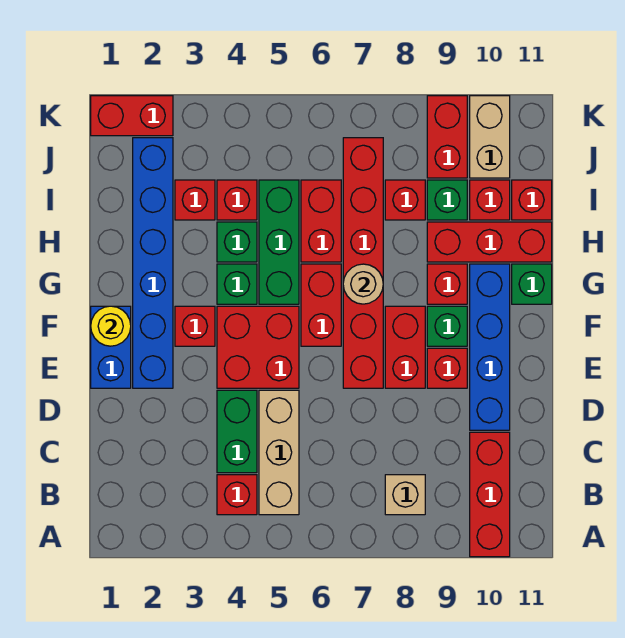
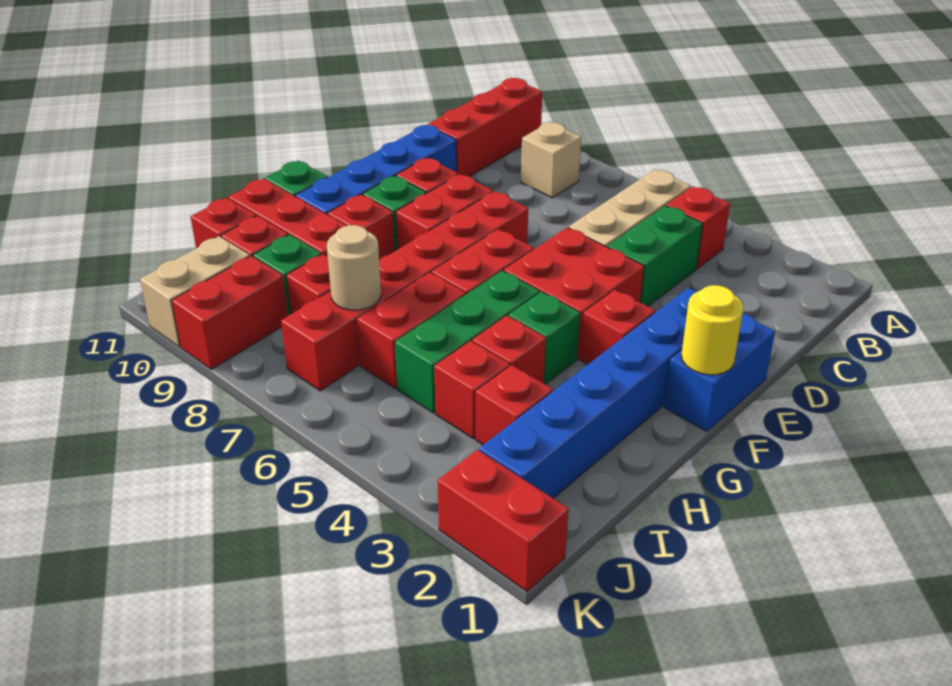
tan round brick G7 level 2 -> tan round brick I7 level 2
green brick H4 level 1 -> red brick H4 level 1

